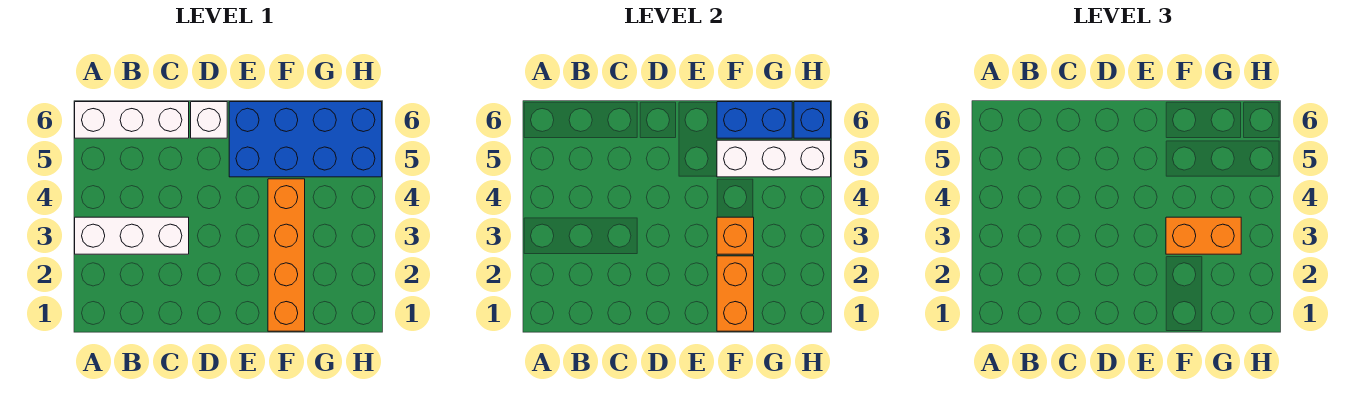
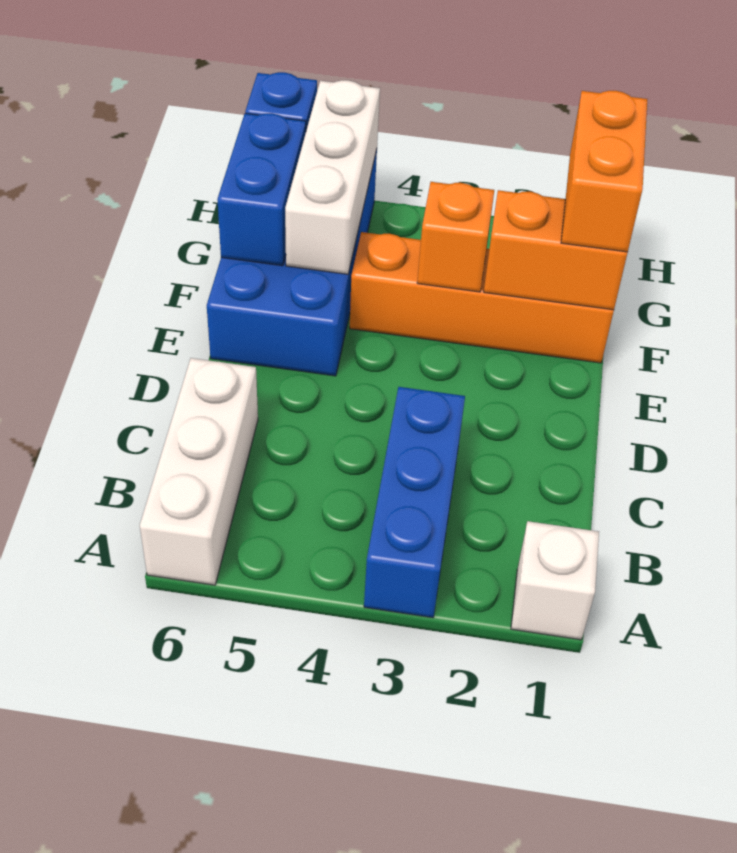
white brick A3:C3 level 1 -> blue brick A3:C3 level 1
white brick D6 level 1 -> white brick A1 level 1
orange brick F3:G3 level 3 -> orange brick F1:G1 level 3

